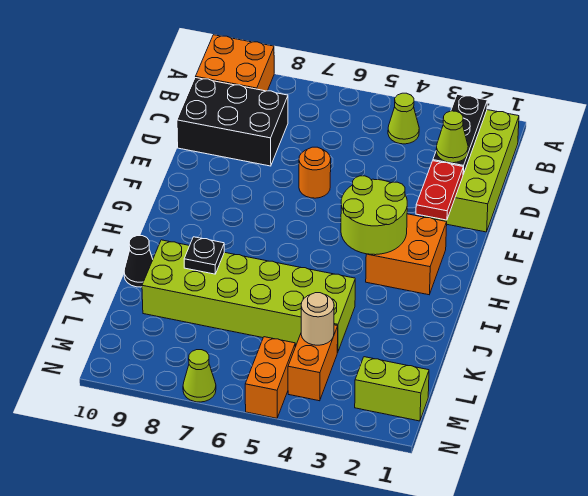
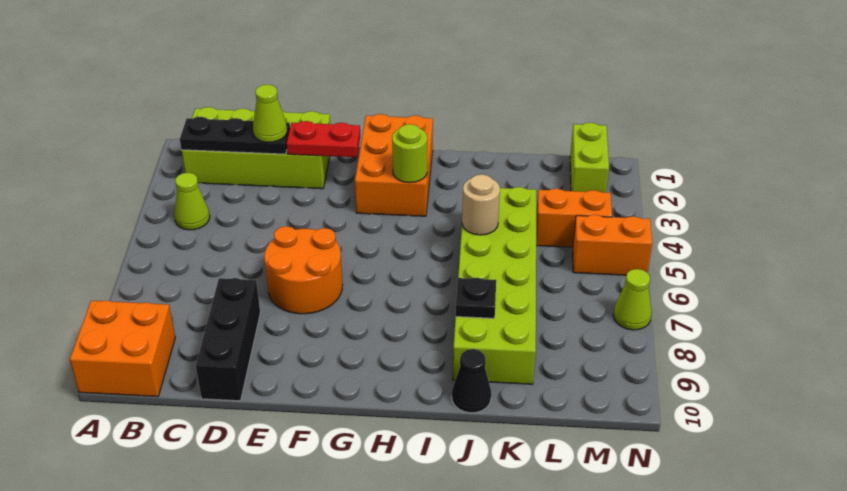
black brick C8:D10 level 1 -> black brick D8:D10 level 1
orange round brick E6 level 1 -> orange round brick E6:F7 level 1
orange brick G2:H3 level 1 -> orange brick G1:H3 level 1
lime round brick G3:H4 level 2 -> lime round brick H3 level 2
tan round brick L4 level 2 -> tan round brick J5 level 2

